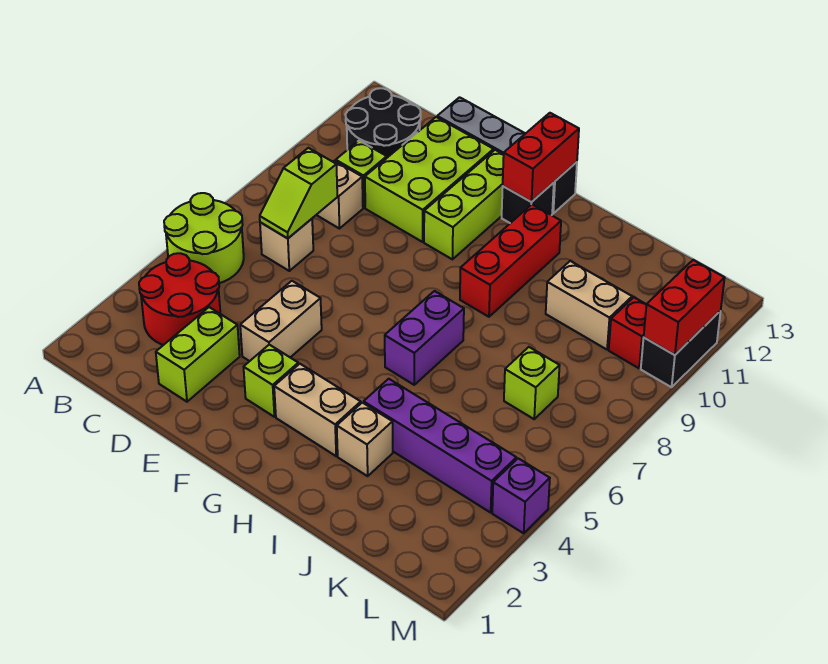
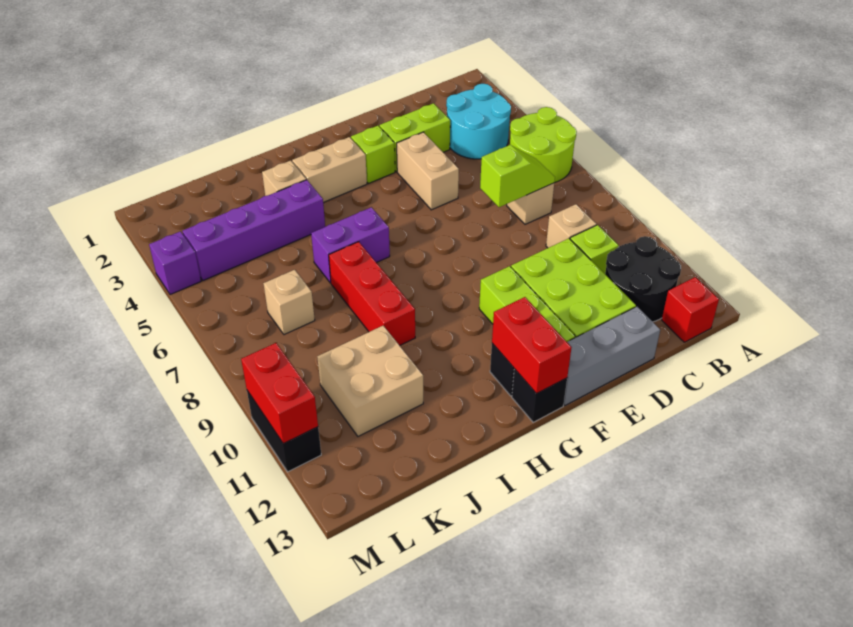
red round brick B3:C4 level 1 -> cyan round brick B3:C4 level 1
lime slope C7:C8 level 2 top 8 -> lime slope C7:D7 level 2 top D
lime brick D2:D3 level 1 -> lime brick D3:E3 level 1
purple brick H6:H7 level 1 -> purple brick H6:I6 level 1
red brick H9:H11 level 1 -> red brick I7:I9 level 1
tan brick J10:K10 level 1 -> tan brick J10:K11 level 1
lime brick K7 level 1 -> tan brick K7 level 1
red brick L10 level 1 -> red brick B13 level 1

